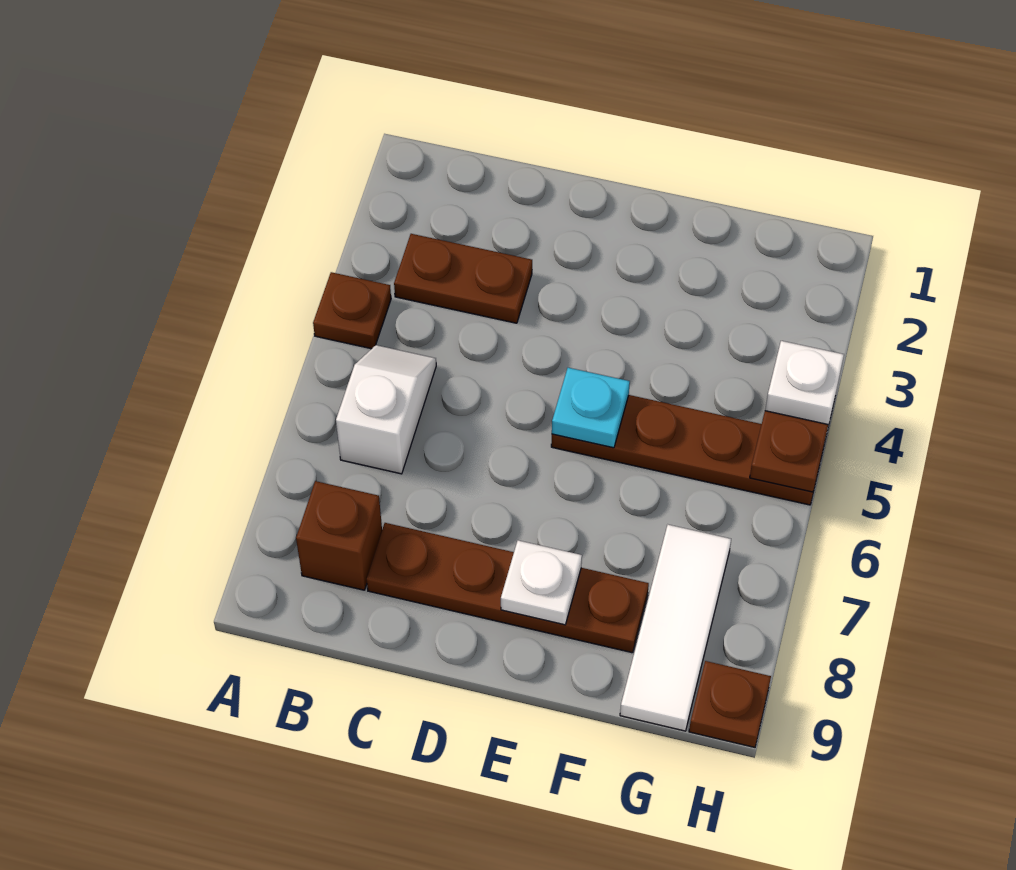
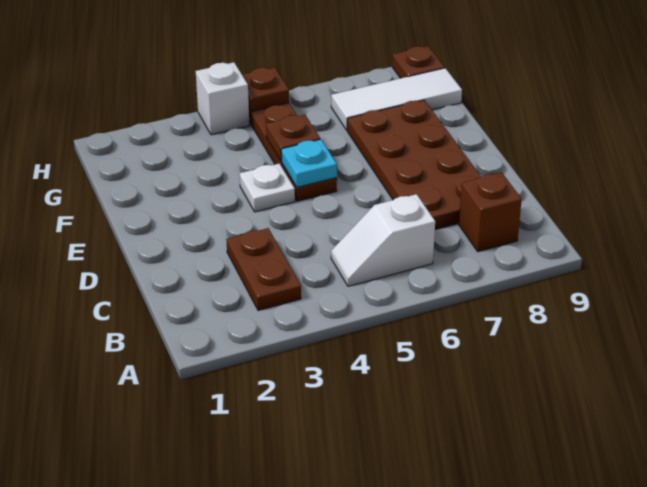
brown plate A4 level 1 -> brown plate F5 level 2
brown plate C8:F8 level 1 -> brown plate C7:F8 level 1
white plate E8 level 2 -> white plate E4 level 1

